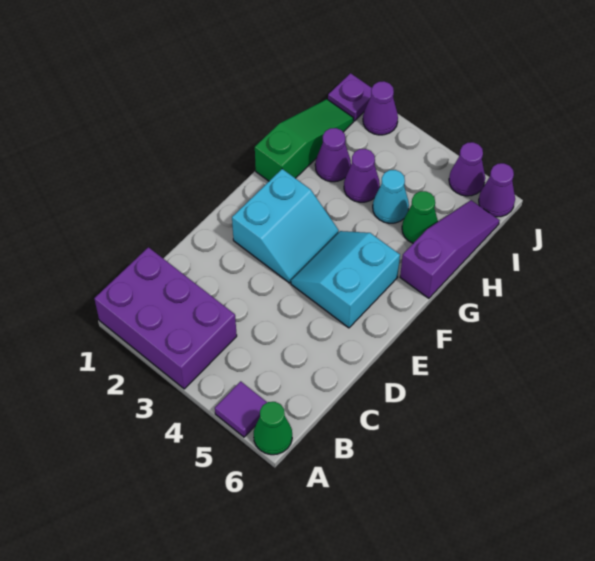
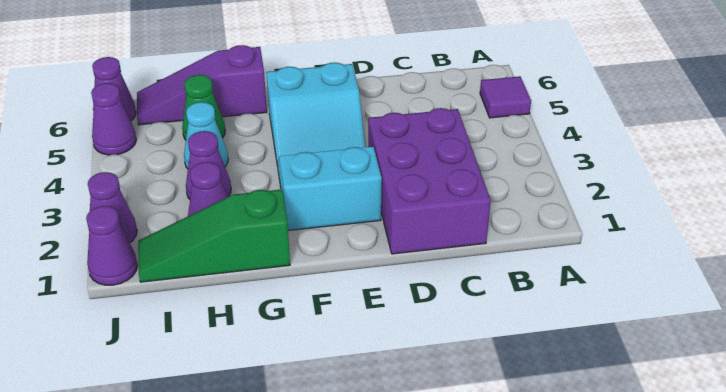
purple brick A1:B3 level 1 -> purple brick C1:D3 level 1
green cone A6 level 1 -> none
purple plate J1 level 1 -> purple cone J1 level 1

